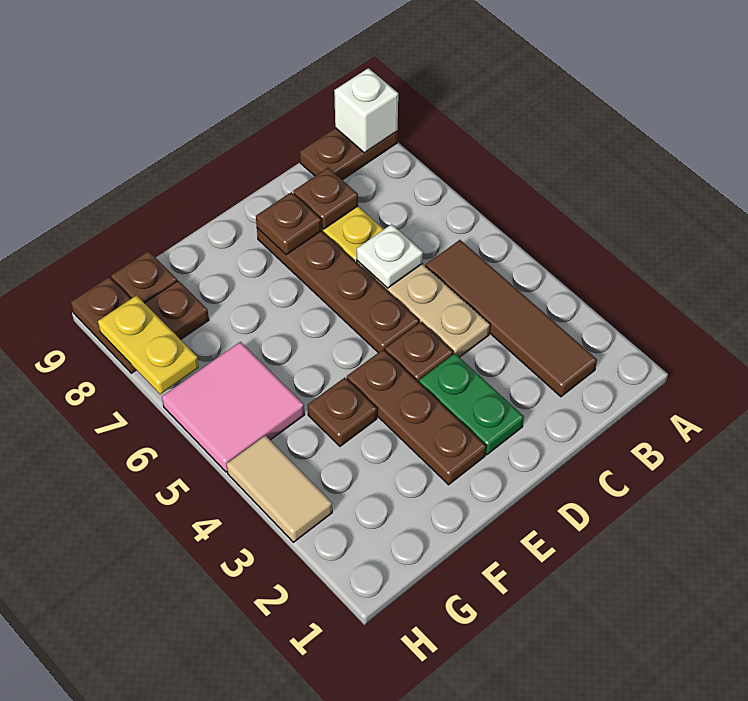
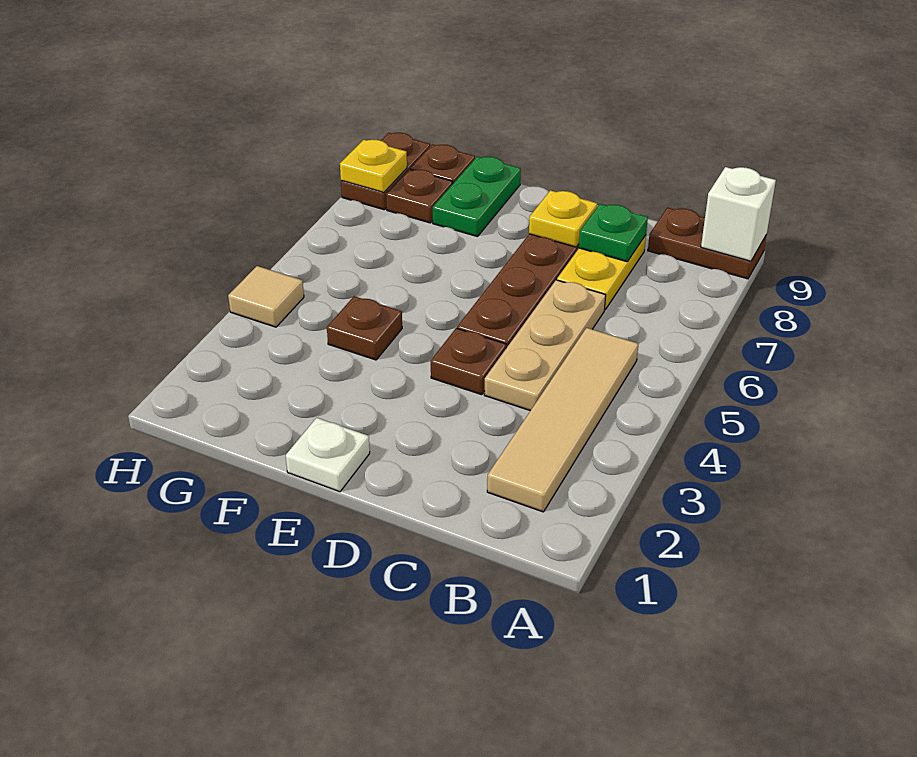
brown tile B2:B5 level 1 -> tan tile B2:B5 level 1
white plate C6 level 2 -> white plate E1 level 1
brown plate C8 level 2 -> green plate C8 level 2
green plate D2:D3 level 1 -> green plate F8:F9 level 1
brown plate D8 level 2 -> yellow plate D8 level 2
brown plate E2:E4 level 1 -> none
pink tile G5:H6 level 1 -> none
tan tile H3:H4 level 1 -> tan tile H4 level 1
yellow plate H7:H8 level 2 -> yellow plate H8 level 2

